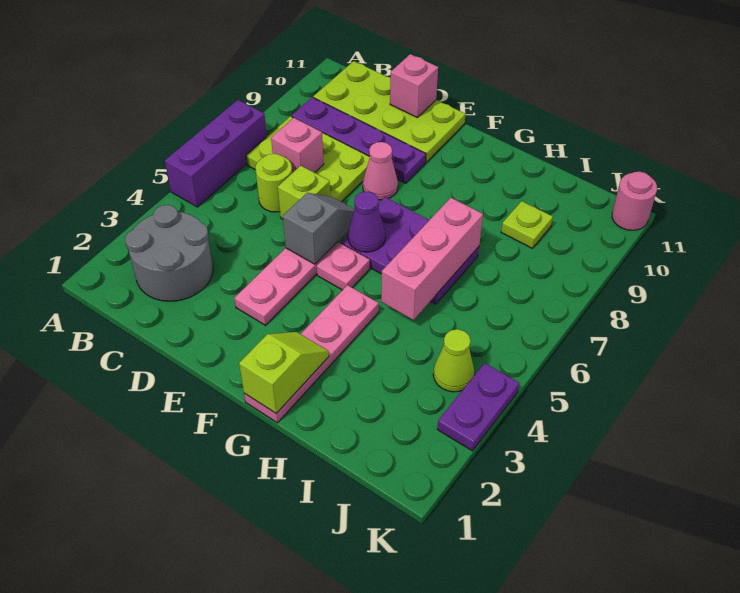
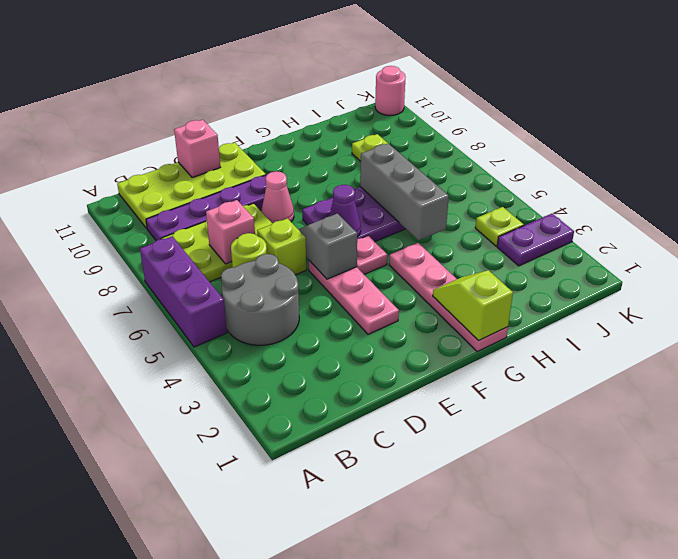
grey round brick B2:C3 level 1 -> grey round brick B4:C5 level 1
pink brick H5:H7 level 2 -> grey brick H5:H7 level 2
lime cone J4 level 1 -> lime plate J4 level 1
purple plate K3:K4 level 1 -> purple plate J3:K3 level 1

